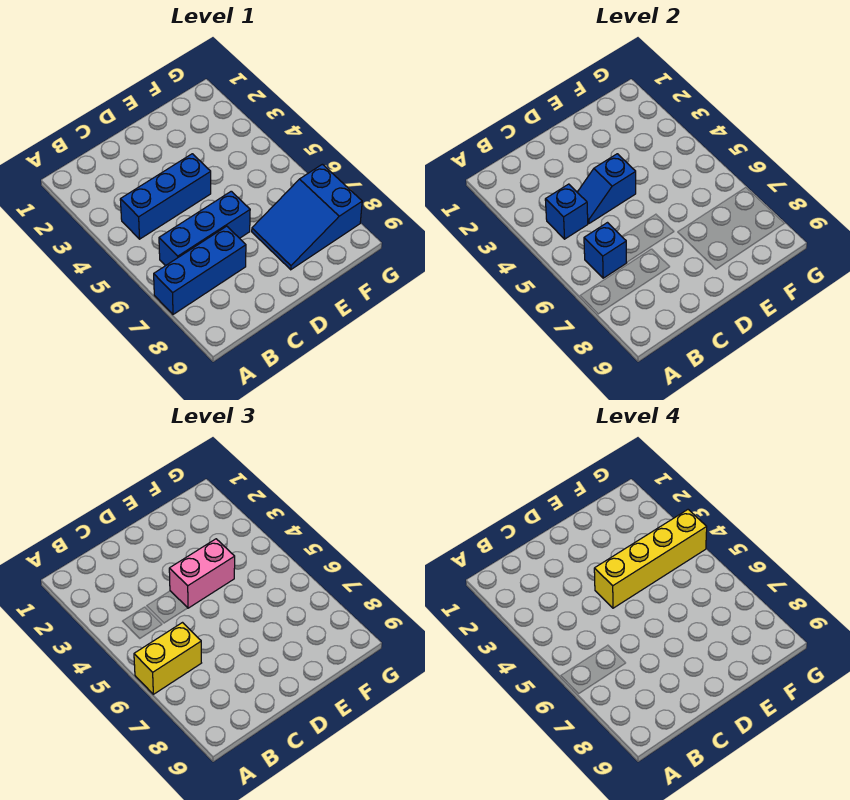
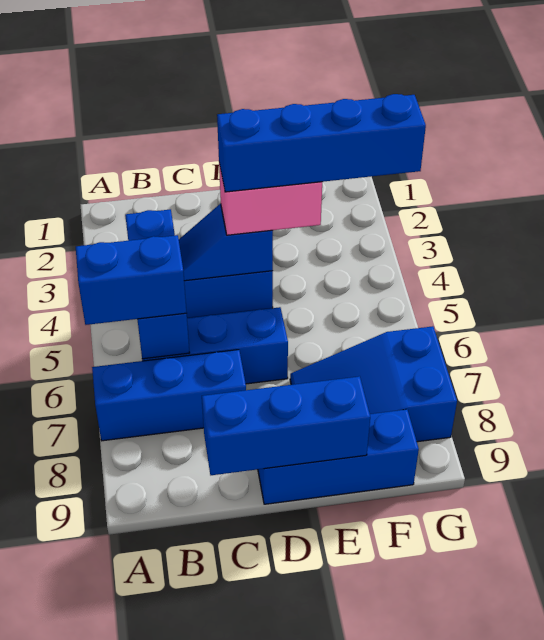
yellow brick A6:B6 level 3 -> blue brick A6:B6 level 3
none -> blue brick C9:E9 level 2
yellow brick D4:G4 level 4 -> blue brick D4:G4 level 4
none -> blue brick D9:F9 level 1

